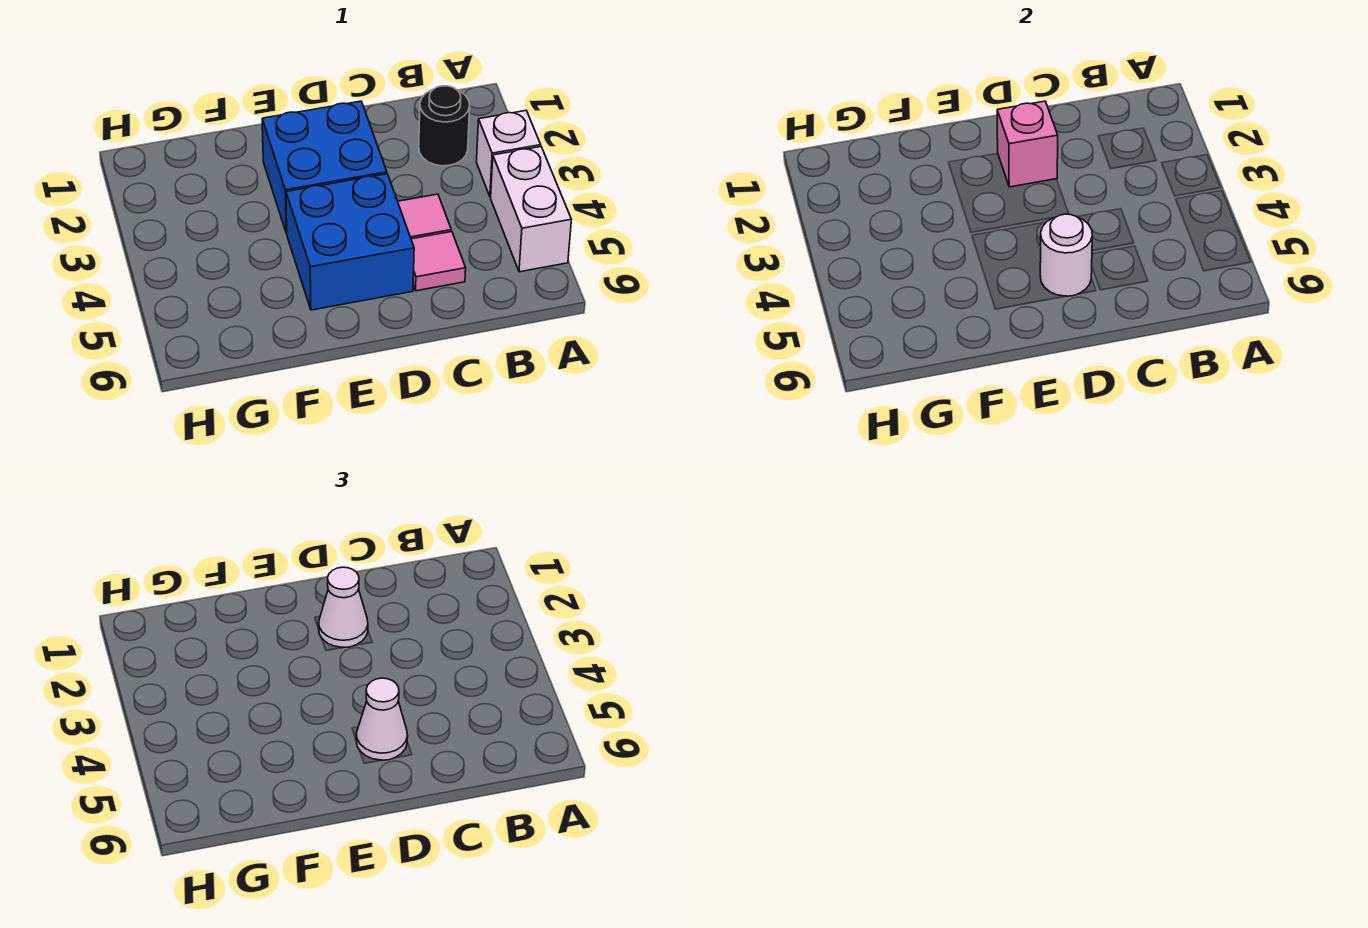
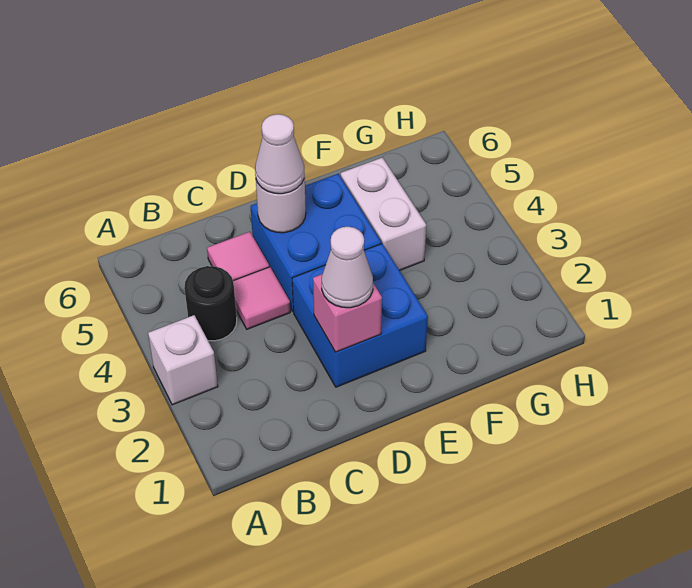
white brick A4:A5 level 1 -> white brick F4:F5 level 1
black round brick B2 level 1 -> black round brick B4 level 1

